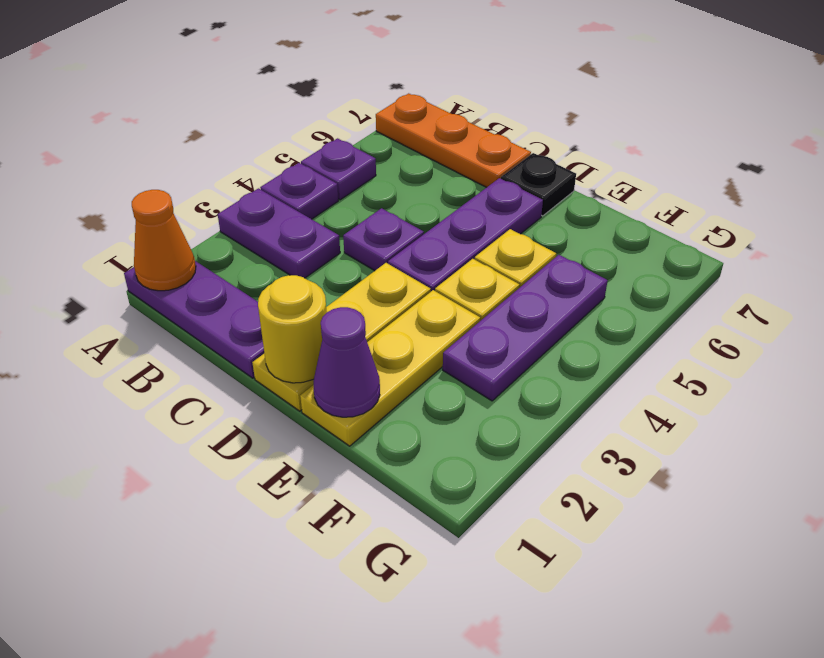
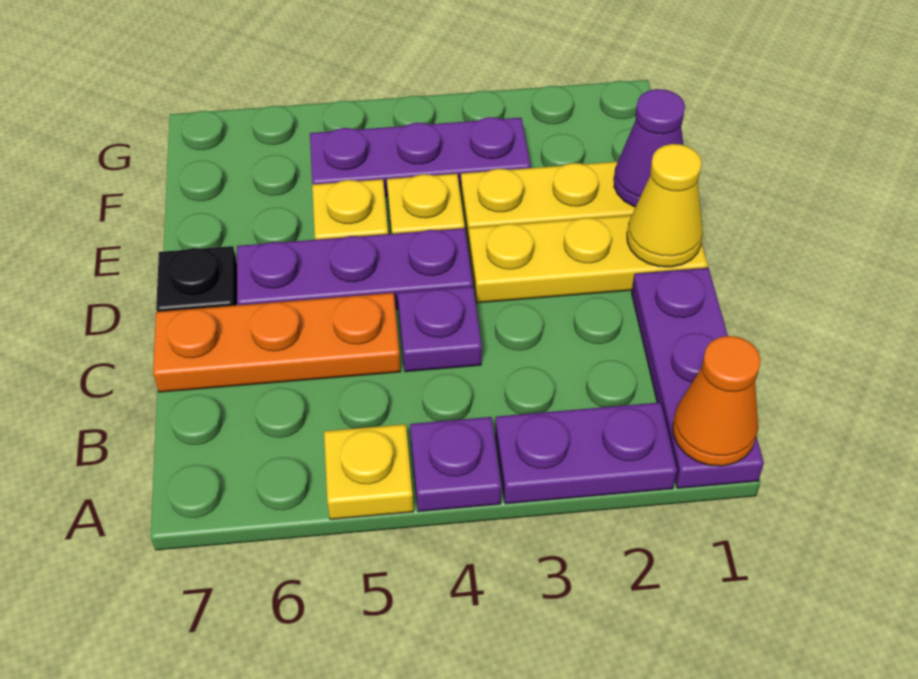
purple plate A3:B3 level 1 -> purple plate A2:A3 level 1
purple plate A5 level 1 -> yellow plate A5 level 1
orange plate A7:C7 level 1 -> orange plate C5:C7 level 1
yellow round brick D1 level 2 -> yellow cone D1 level 2

